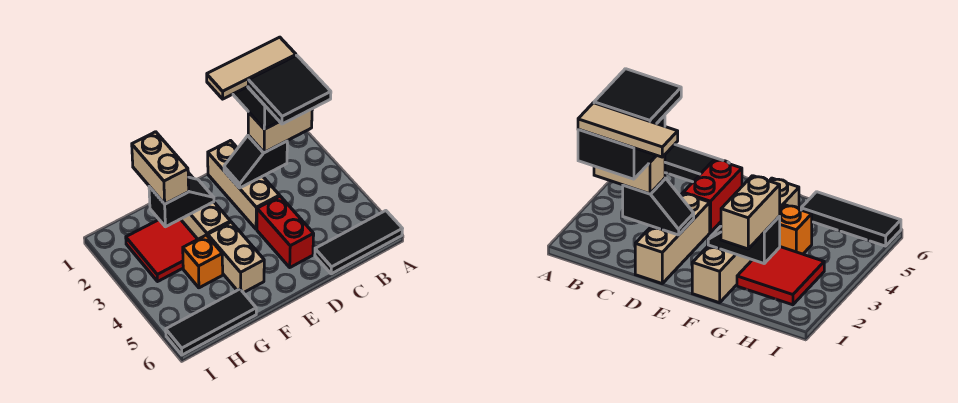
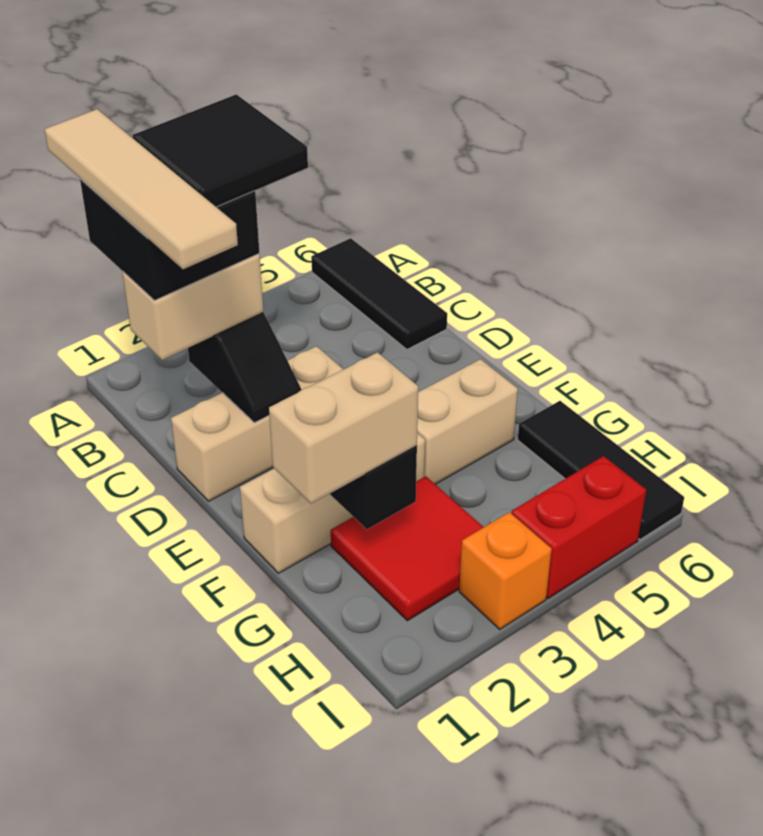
tan tile B1:D1 level 5 -> tan tile A1:D1 level 5
tan brick B2:C2 level 3 -> tan brick C1:C2 level 3
red brick D4:D5 level 1 -> red brick I4:I5 level 1
orange brick G4 level 1 -> orange brick I3 level 1

